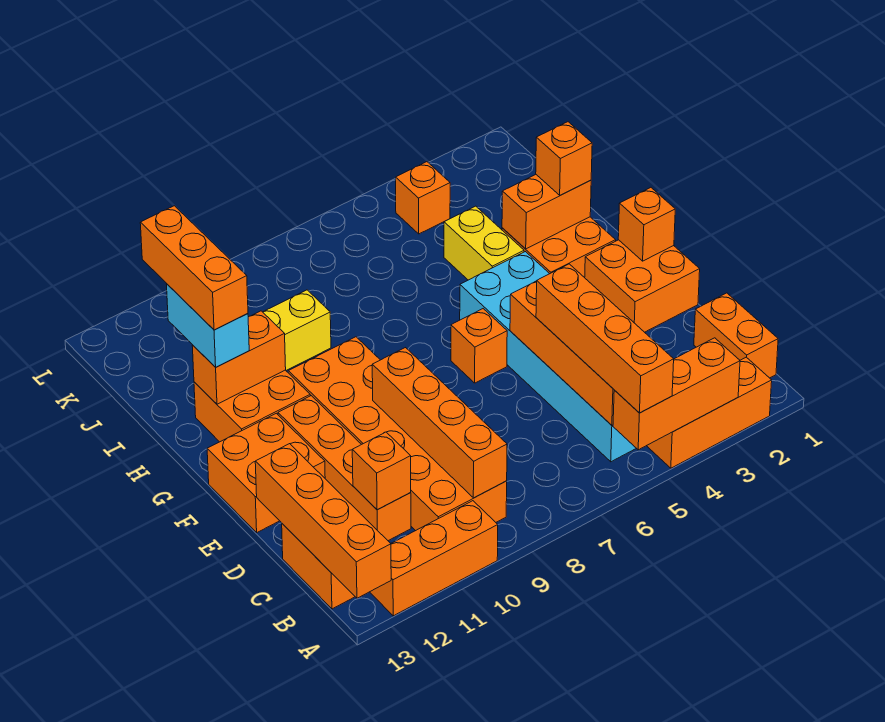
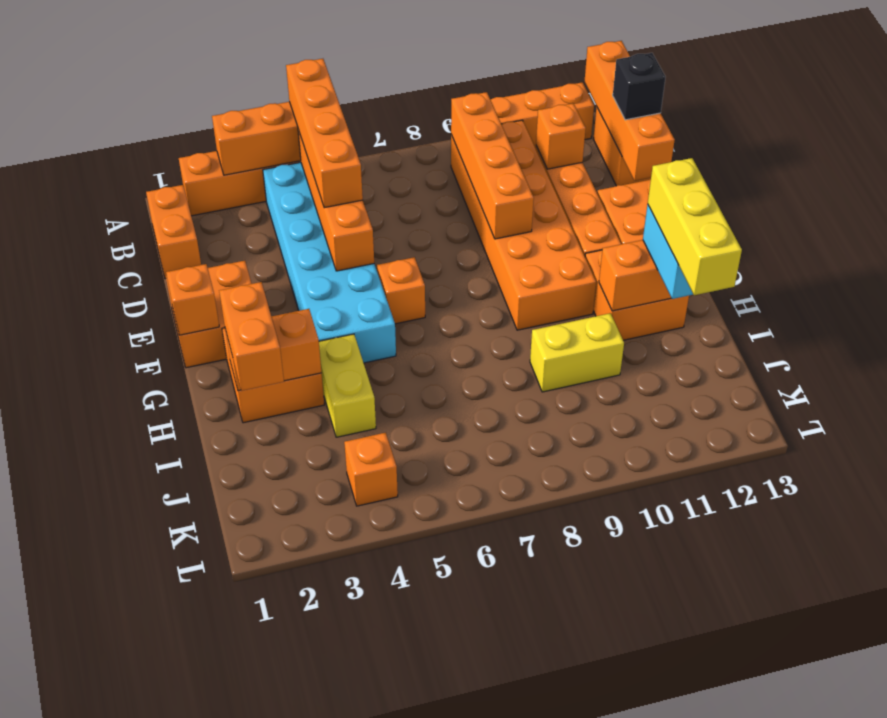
none -> black brick C13 level 3
orange brick H2 level 3 -> orange brick H2:I2 level 3
orange brick H12:J12 level 4 -> yellow brick H12:J12 level 4

